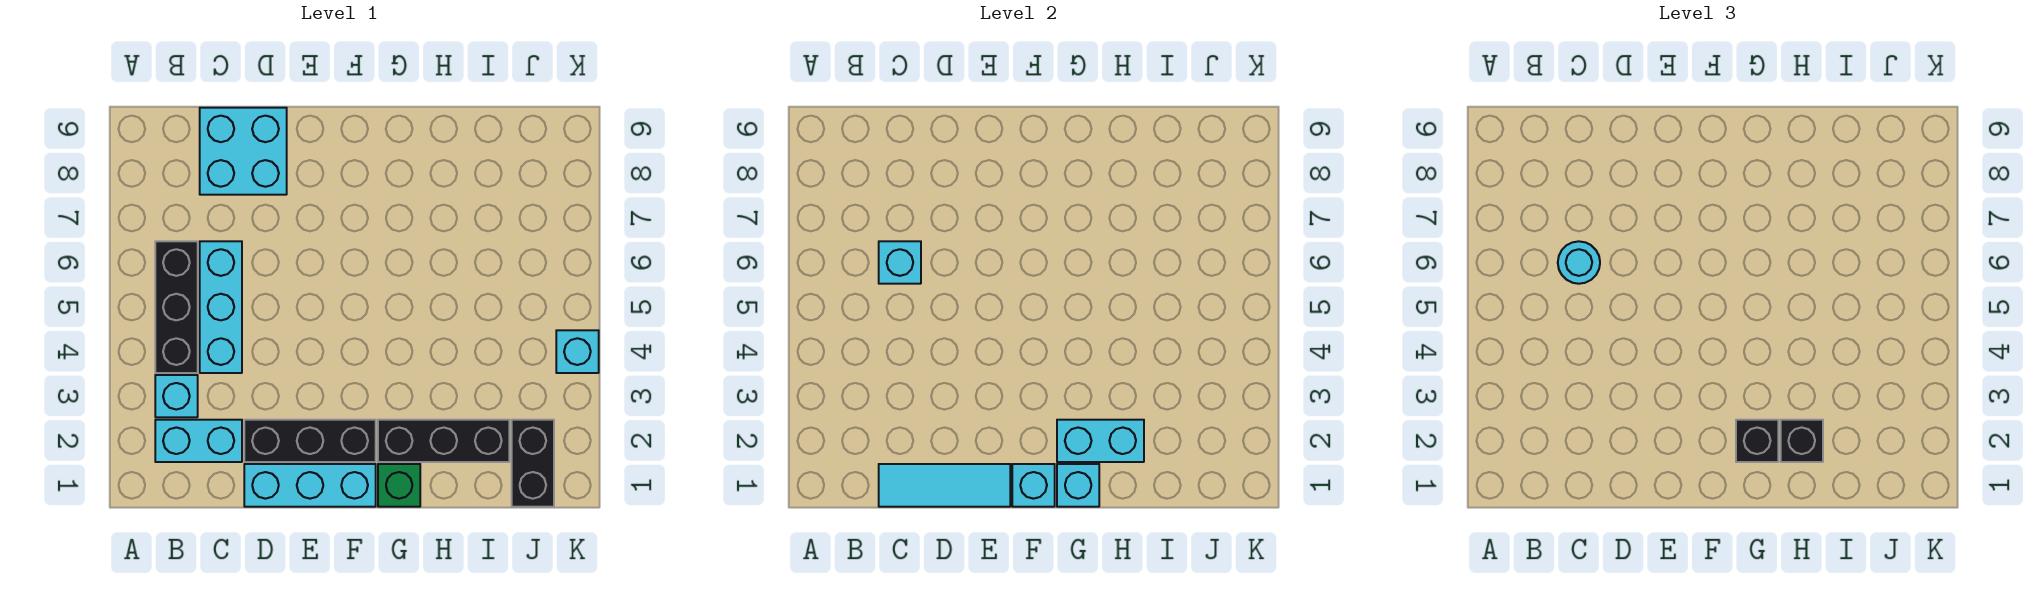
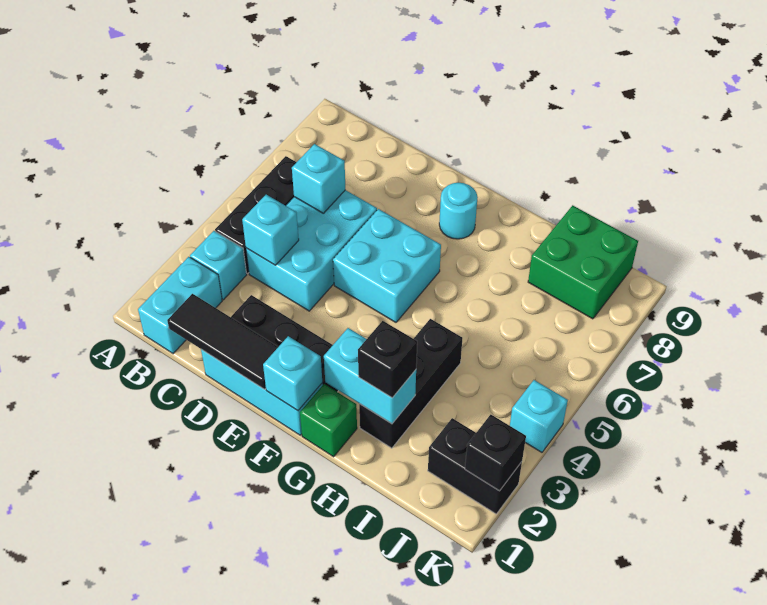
cyan brick B2:C2 level 1 -> cyan brick B1:B2 level 1
cyan tile C1:E1 level 2 -> black tile C1:E1 level 2
cyan brick C4:C6 level 1 -> cyan brick C4:D6 level 1
cyan round brick C6 level 3 -> cyan round brick F8 level 1
cyan brick C8:D9 level 1 -> cyan brick E5:F6 level 1
cyan brick G1 level 2 -> cyan brick C4 level 2
black brick G2:I2 level 1 -> black brick H2:H4 level 1
black brick G2 level 3 -> black brick K2 level 2
none -> green brick I8:J9 level 1
black brick J1:J2 level 1 -> black brick J2:K2 level 1

